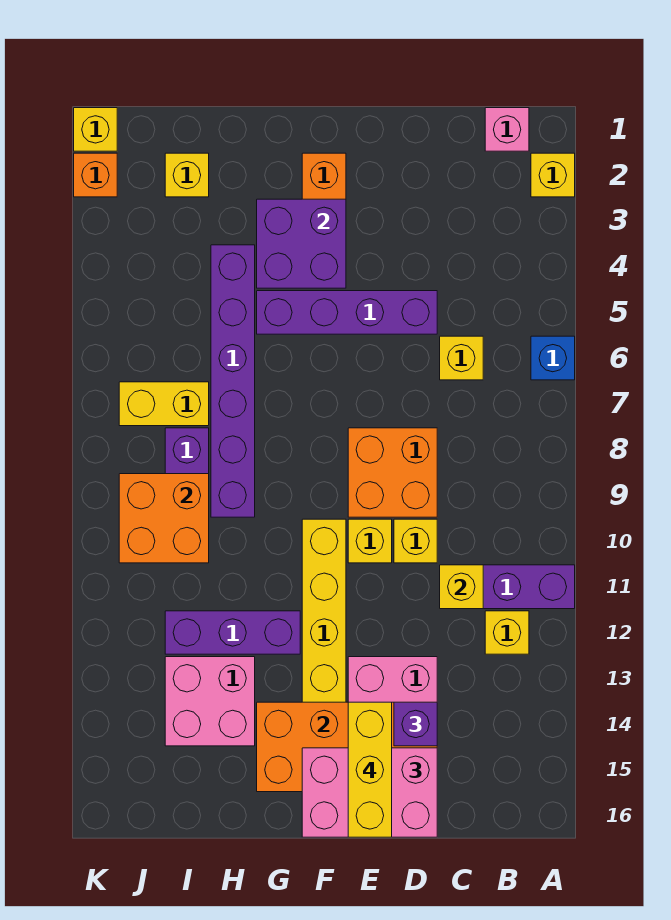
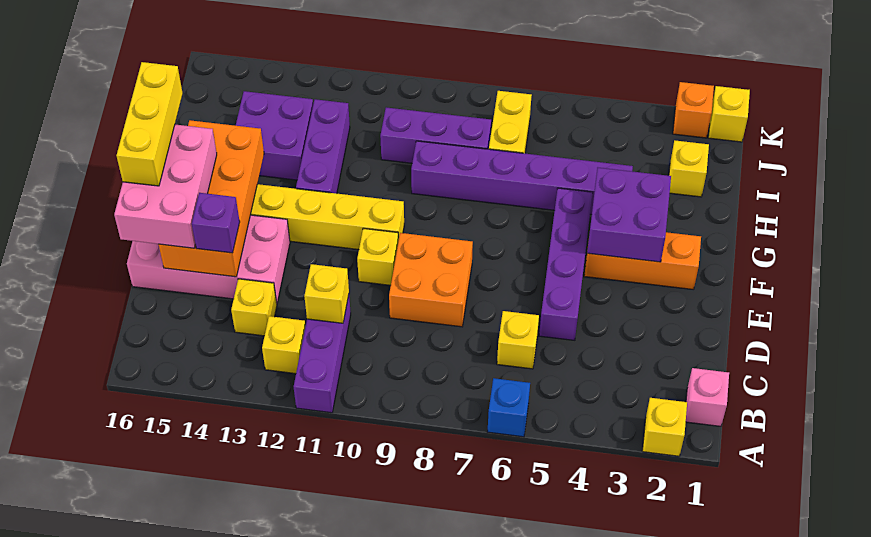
yellow brick D10 level 1 -> yellow brick C13 level 1
yellow brick E14:E16 level 4 -> yellow brick E16:G16 level 4
pink brick H13:I14 level 1 -> purple brick H13:I14 level 1
orange brick I9:J10 level 2 -> none

